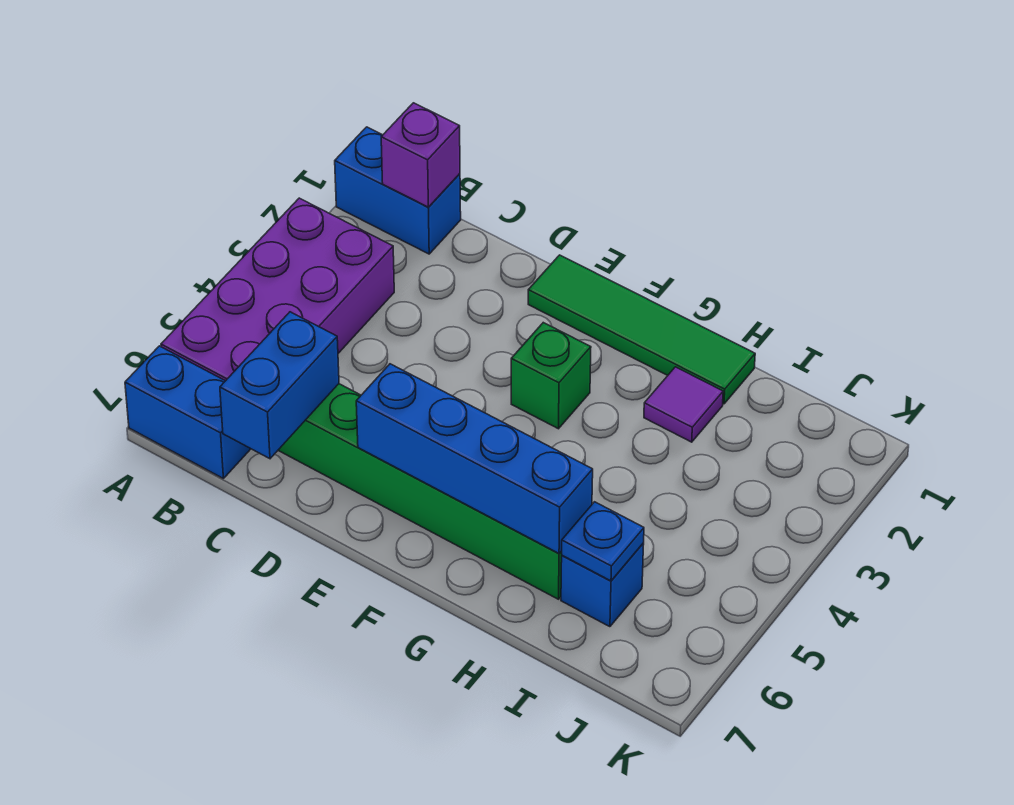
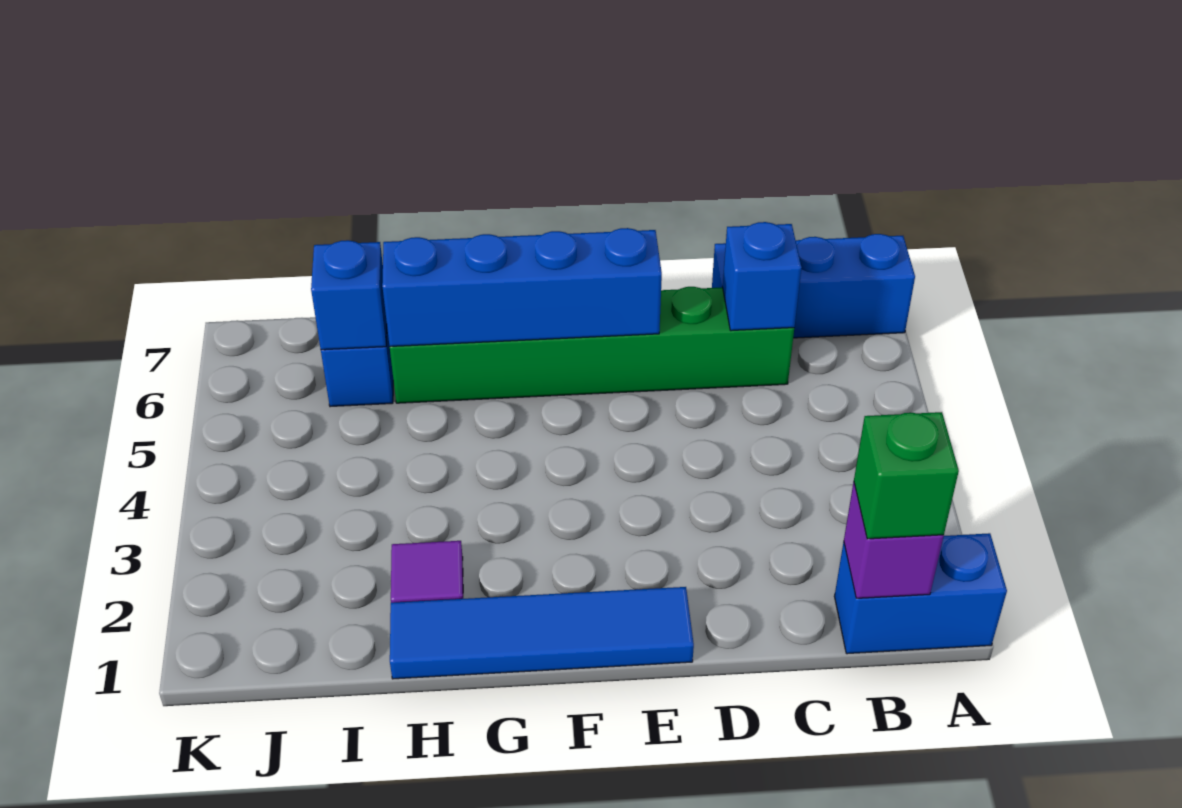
purple brick A3:B6 level 1 -> none
blue brick A7:B7 level 1 -> blue brick A7:C7 level 1
blue brick C6:C7 level 2 -> blue brick C6 level 2
green tile E1:H1 level 1 -> blue tile E1:H1 level 1
green brick F3 level 1 -> green brick B1 level 3
blue plate I6 level 2 -> blue brick I6 level 2

